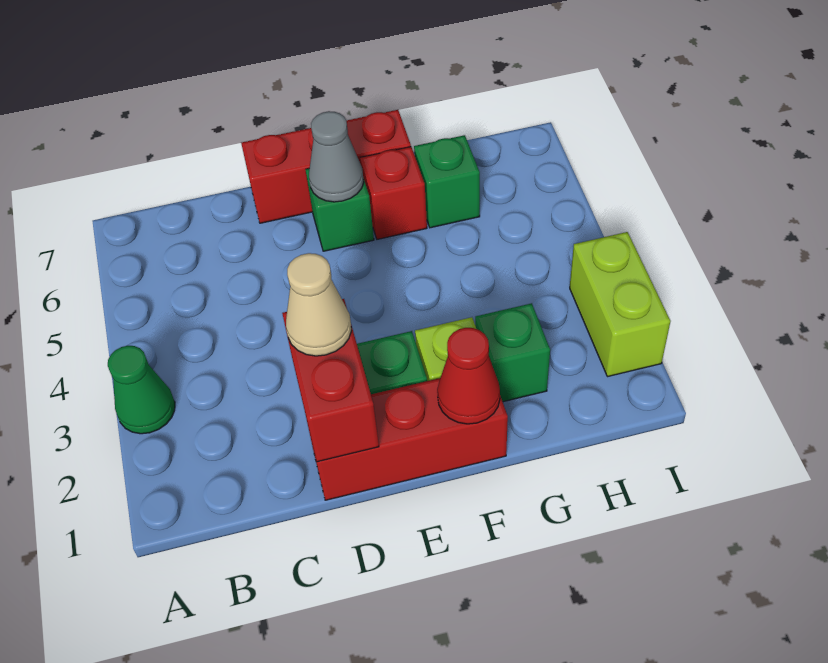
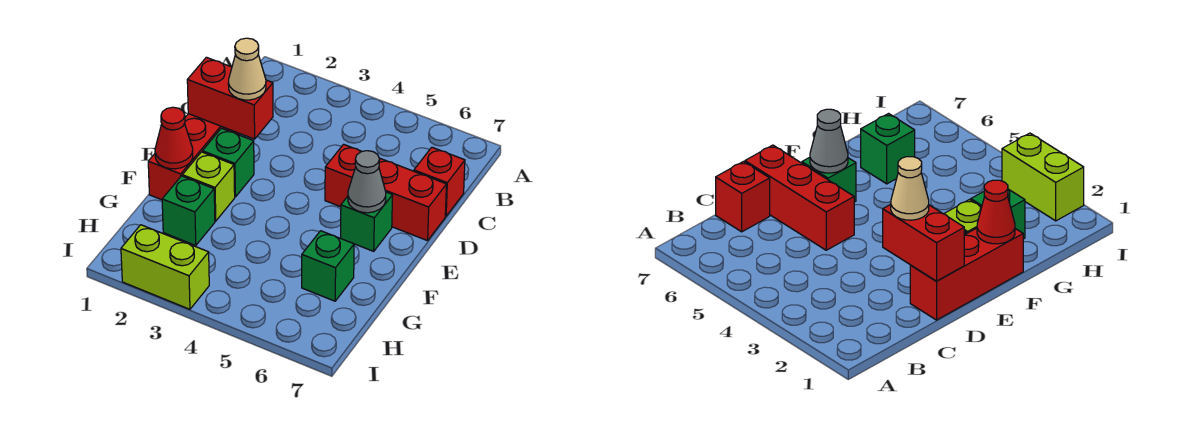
green cone A3 level 1 -> none
red brick D7:F7 level 1 -> red brick D5:D7 level 1
red brick F6 level 1 -> red brick C7 level 1

